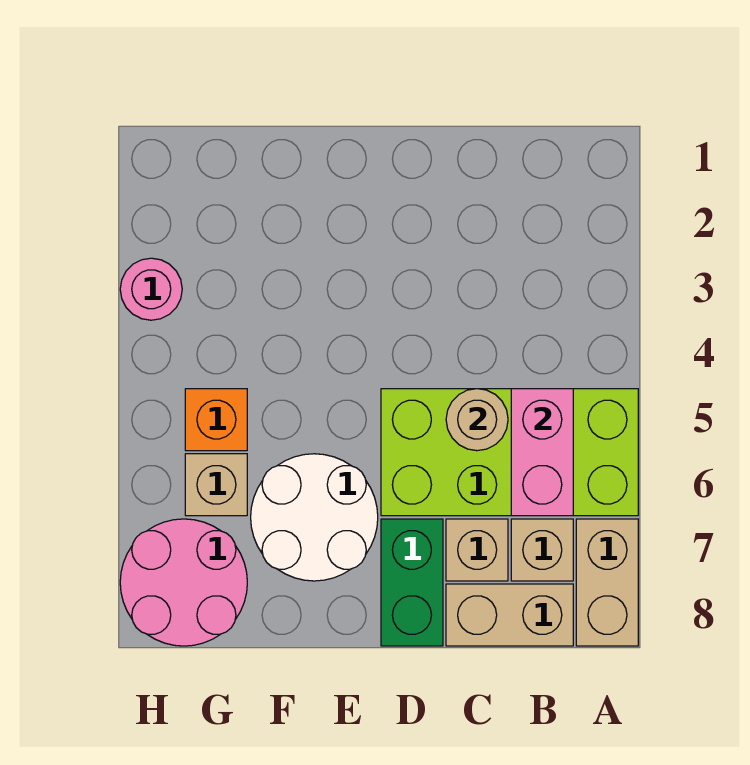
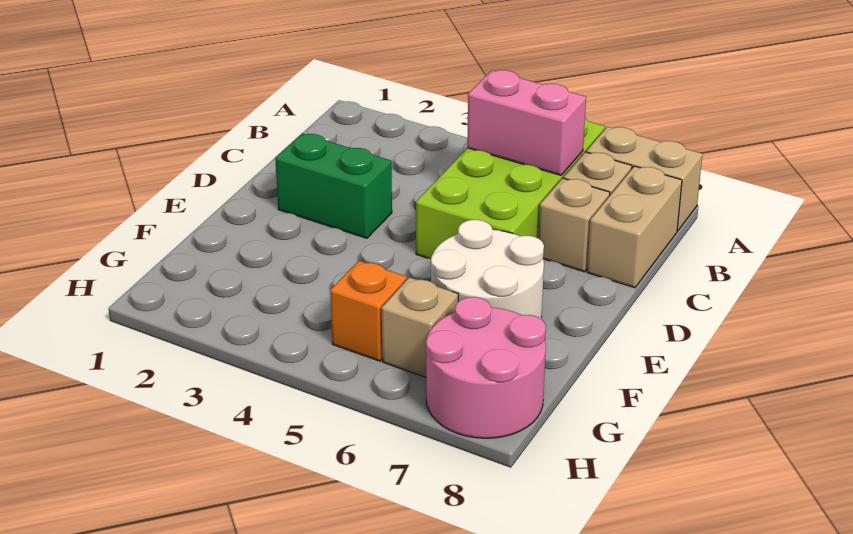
tan round brick C5 level 2 -> none
green brick D7:D8 level 1 -> green brick D2:D3 level 1
pink round brick H3 level 1 -> none

